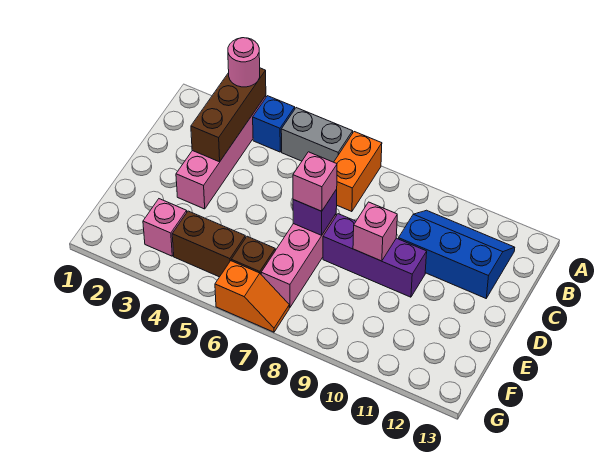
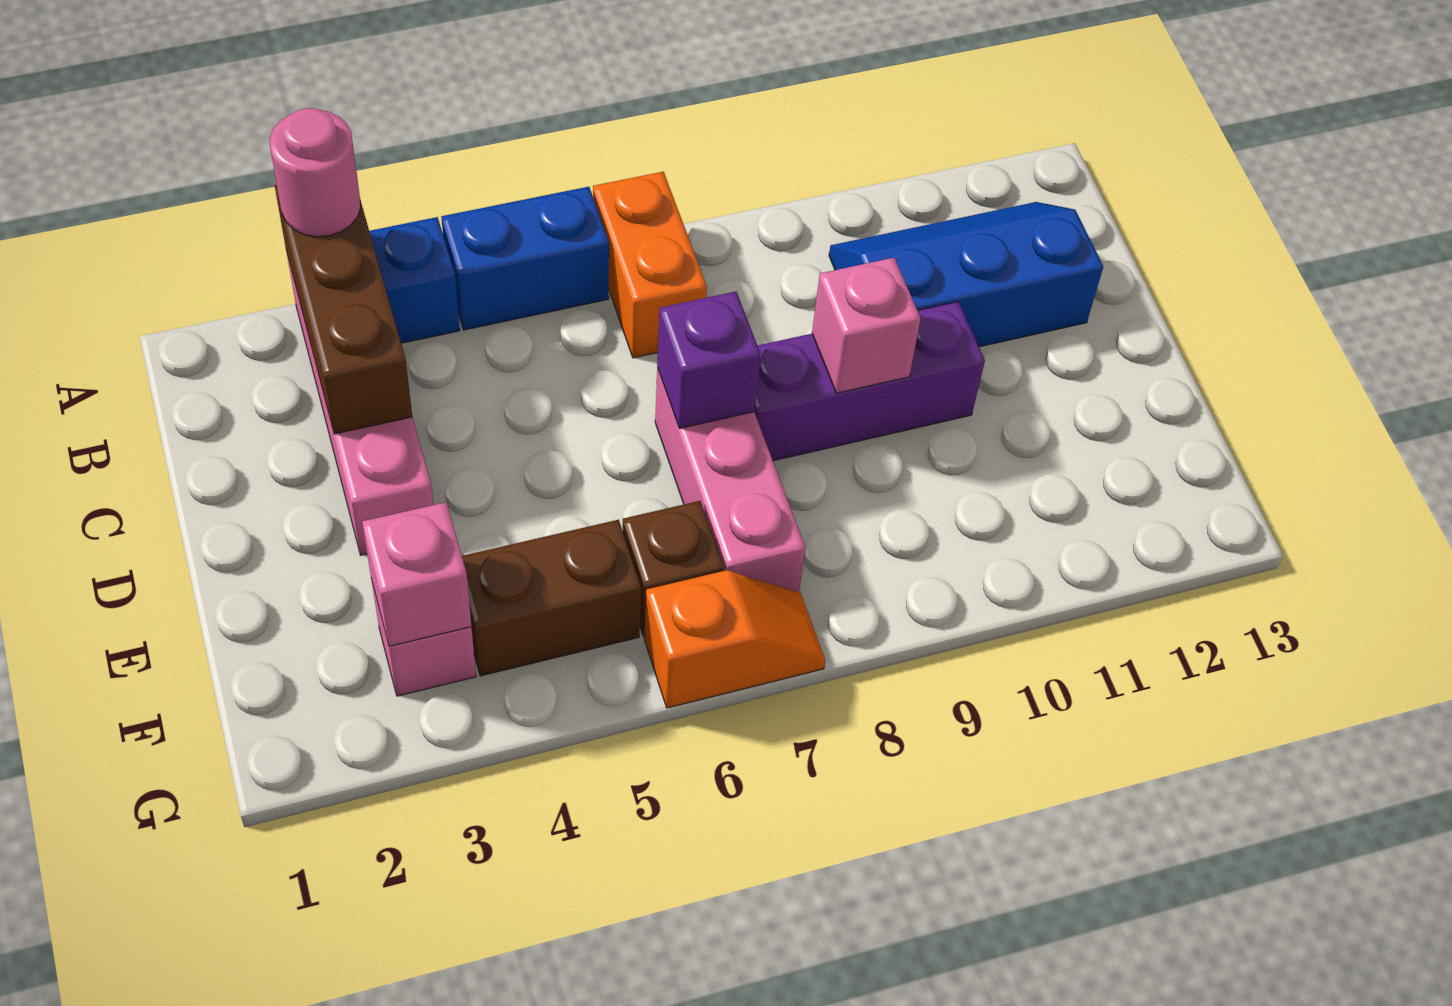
grey brick A5:A6 level 1 -> blue brick A5:A6 level 1
pink brick D7 level 3 -> pink brick F3 level 2

